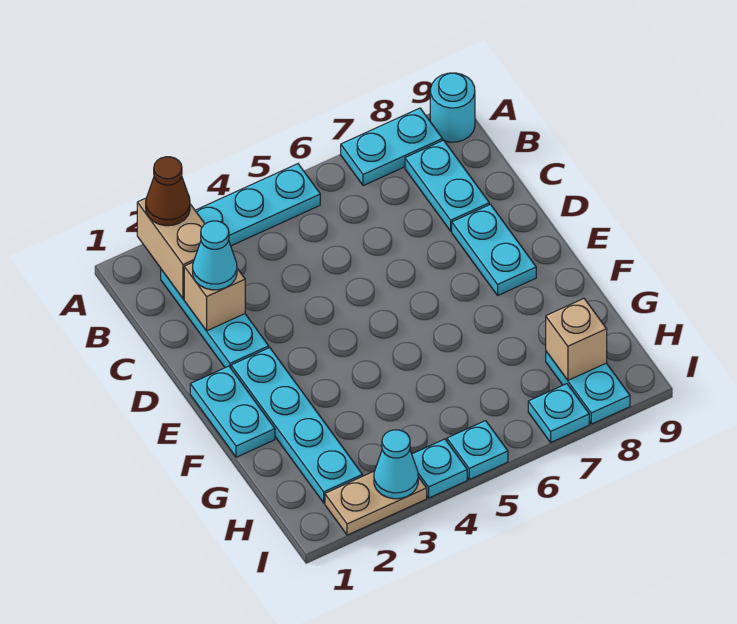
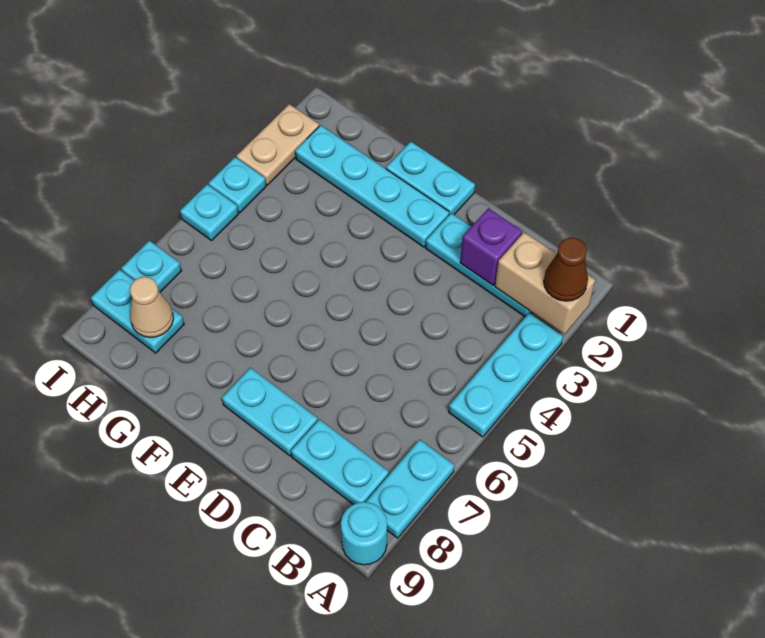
tan brick C2 level 2 -> purple brick C2 level 2
cyan cone C2 level 3 -> none
tan brick H8 level 2 -> tan cone H8 level 2
cyan cone I3 level 2 -> none

